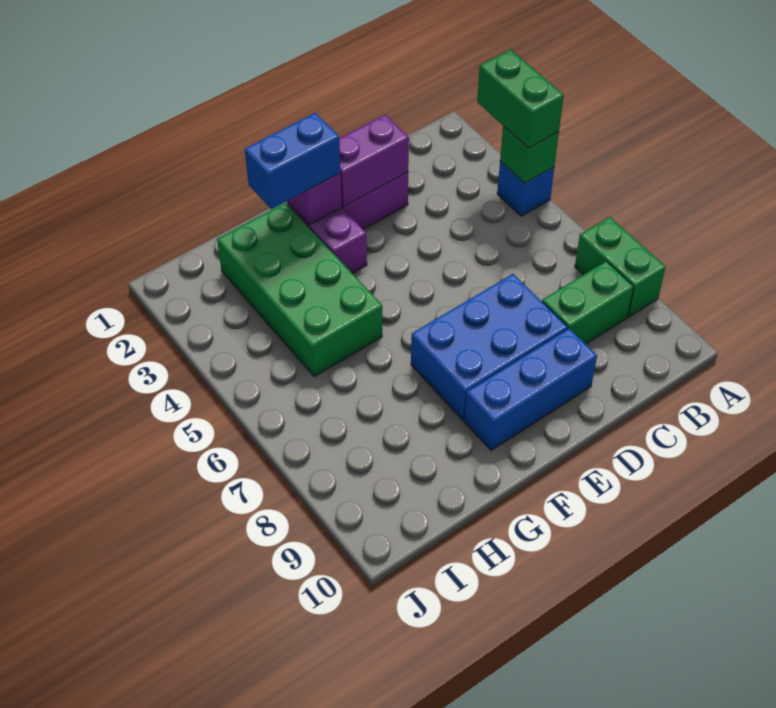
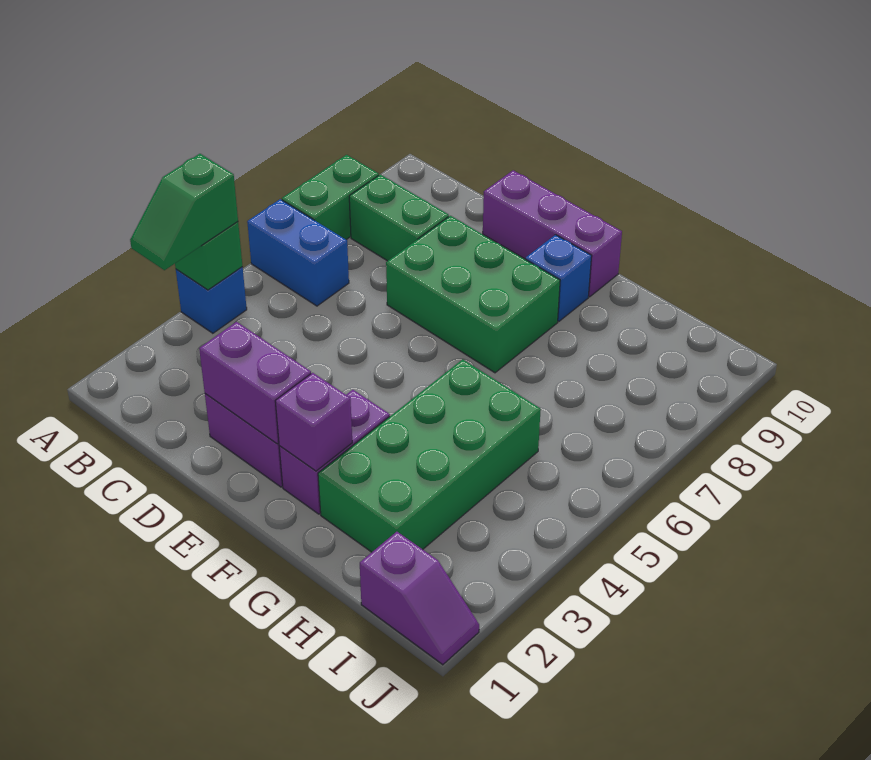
green brick A3:A4 level 3 -> green slope A3:A4 level 3 top 4
blue brick D7:F8 level 1 -> green brick D7:F8 level 1
blue brick D9:F9 level 1 -> blue brick F9 level 1
none -> purple brick D10:F10 level 1
blue brick F2:G2 level 3 -> blue brick A6:B6 level 1
none -> purple slope I1:J1 level 1 top I

